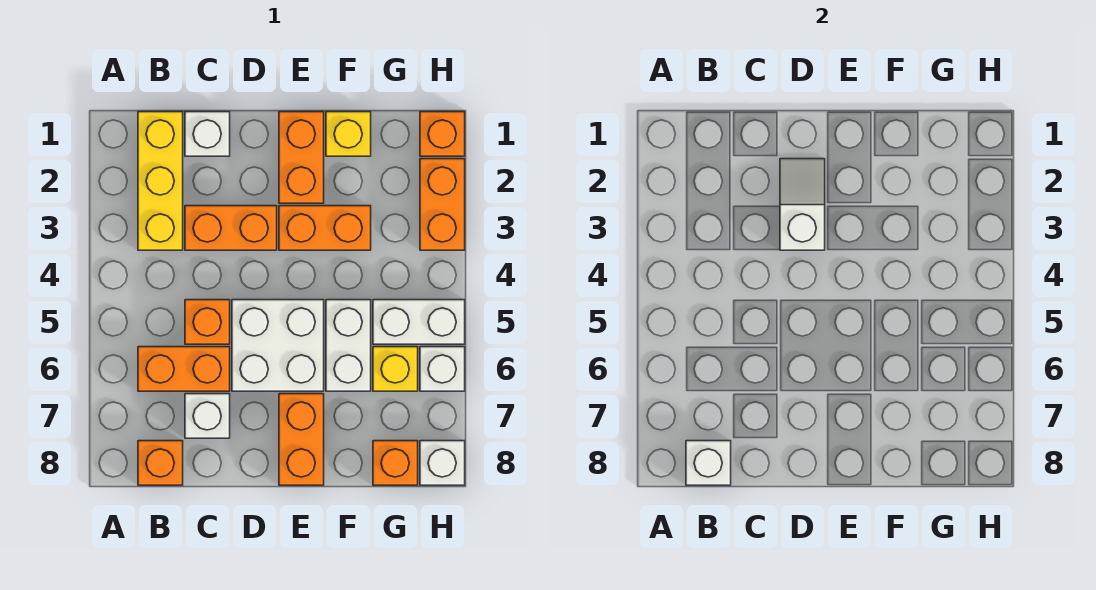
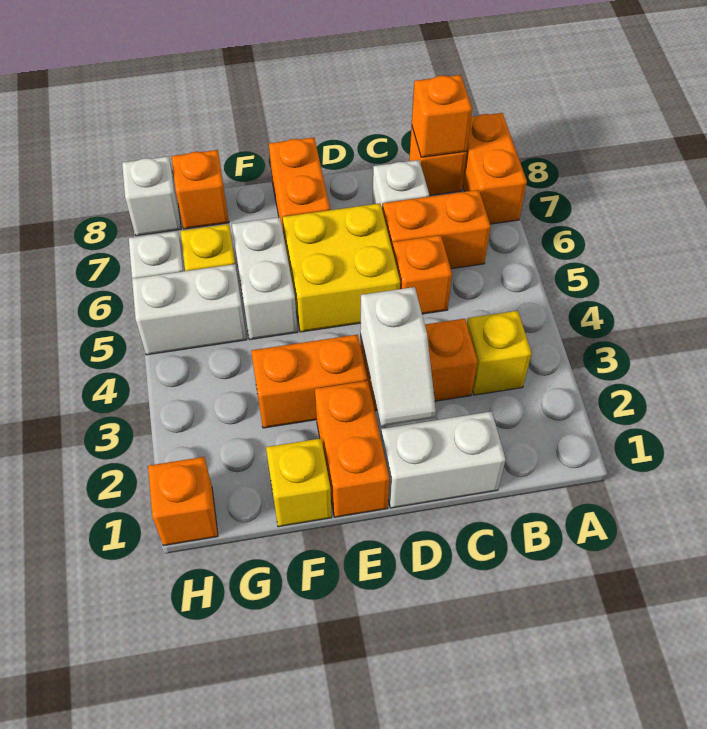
yellow brick B1:B3 level 1 -> yellow brick B3 level 1
white brick B8 level 2 -> orange brick B8 level 2
white brick C1 level 1 -> white brick C1:D1 level 1
white brick D5:E6 level 1 -> yellow brick D5:E6 level 1
orange brick H2:H3 level 1 -> orange brick A7:A8 level 1

